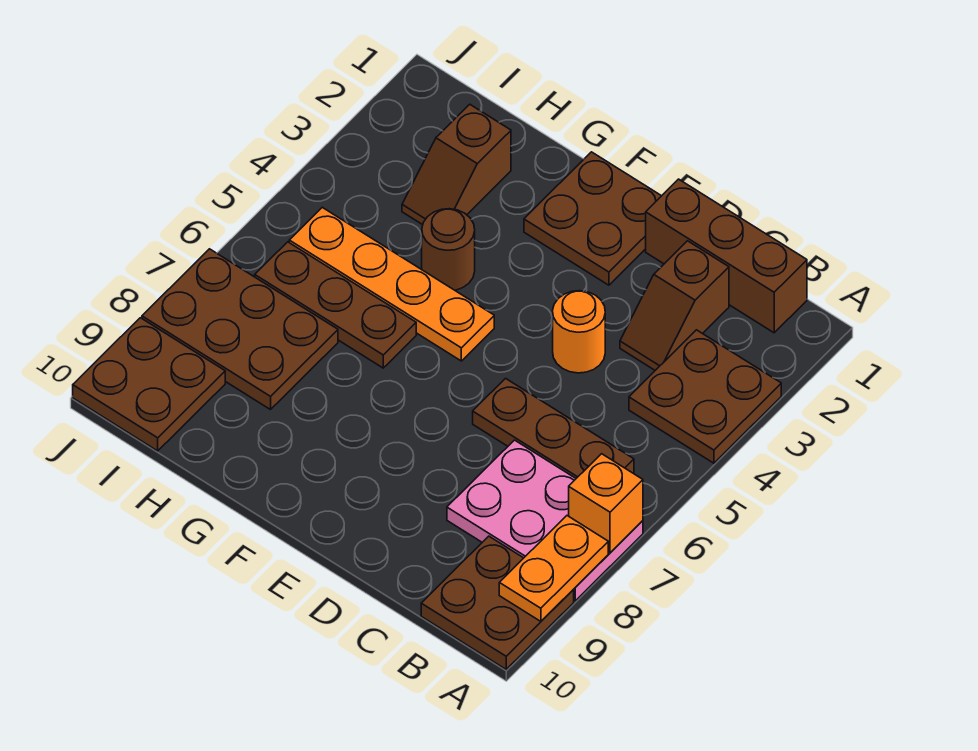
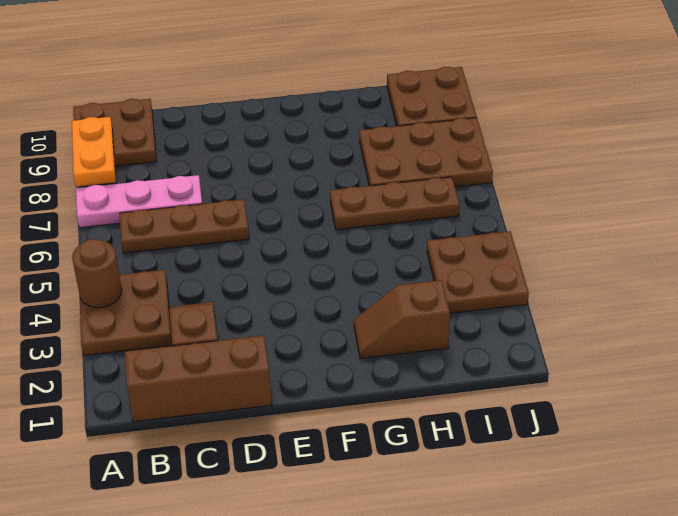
pink plate A7:C8 level 1 -> pink plate A7:C7 level 1
orange brick A7 level 2 -> none
orange round brick D4 level 1 -> none
brown plate E1:F2 level 1 -> brown plate I3:J4 level 1
orange plate F5:I5 level 1 -> none
brown round brick G4 level 1 -> brown round brick A4 level 2
brown slope H2:H3 level 1 top 2 -> brown slope G2:H2 level 1 top H

